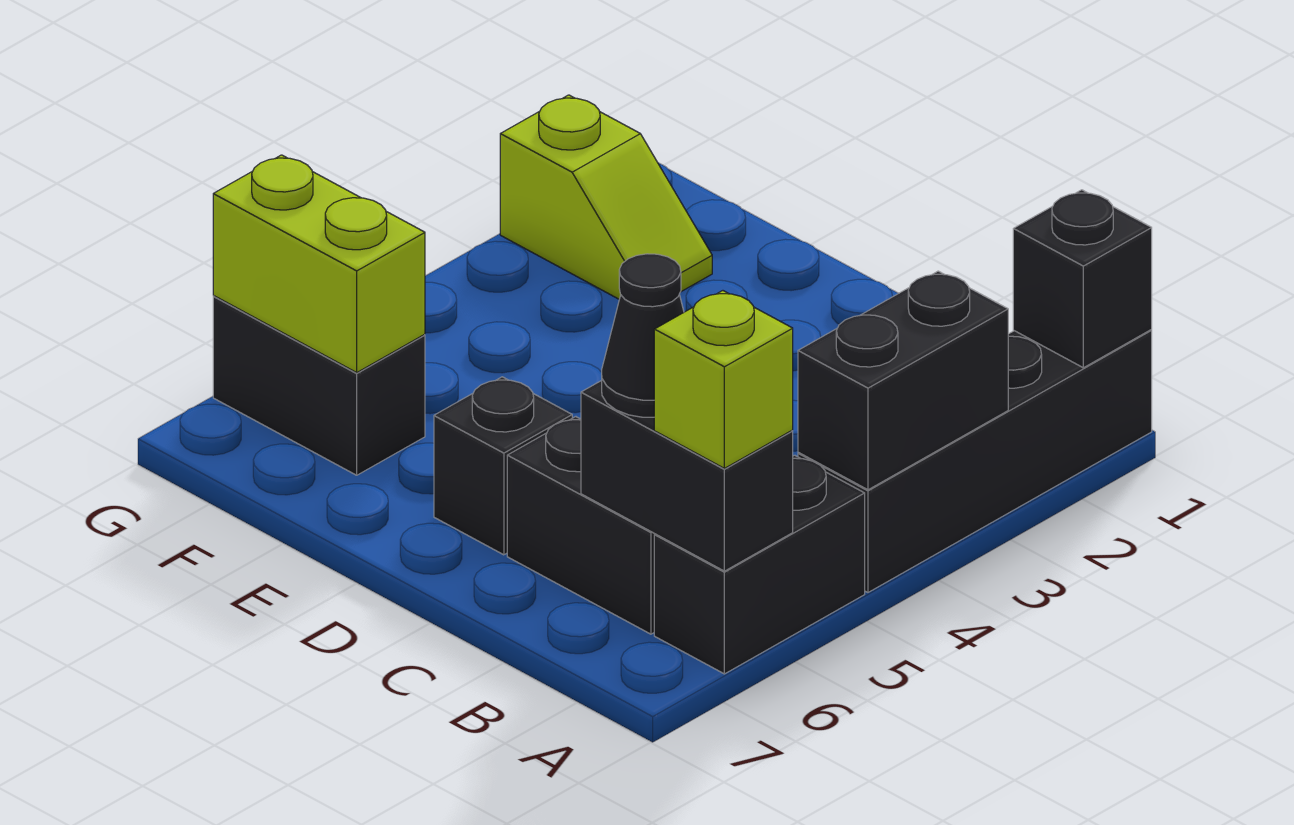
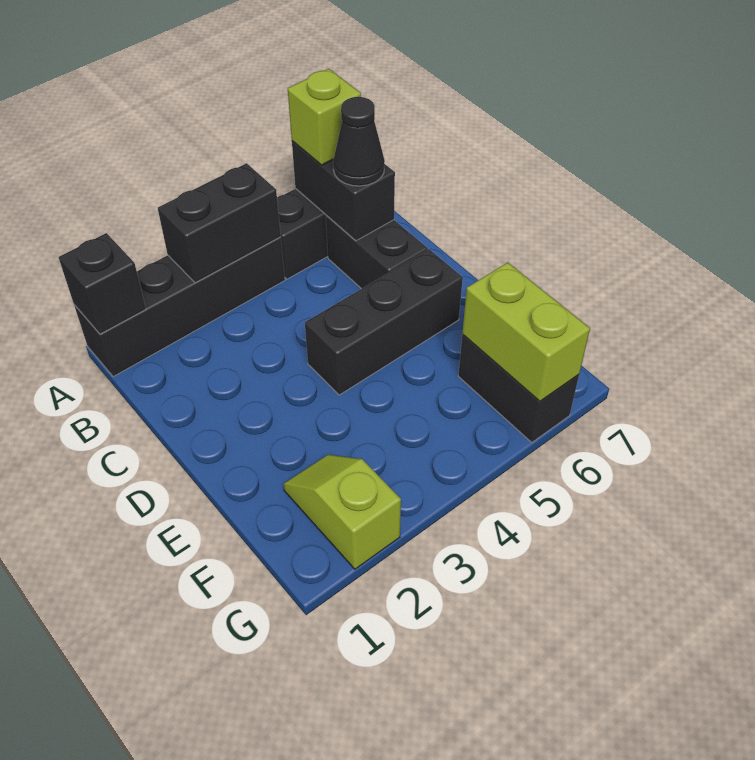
black brick D6 level 1 -> black brick D4:D6 level 1

